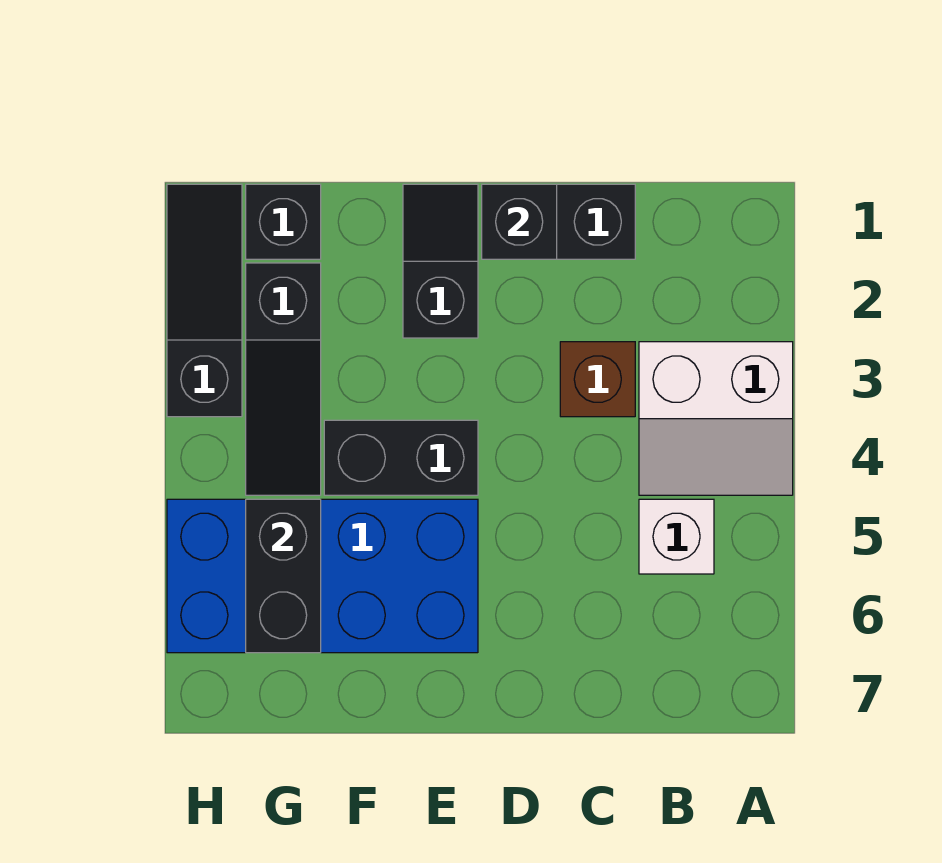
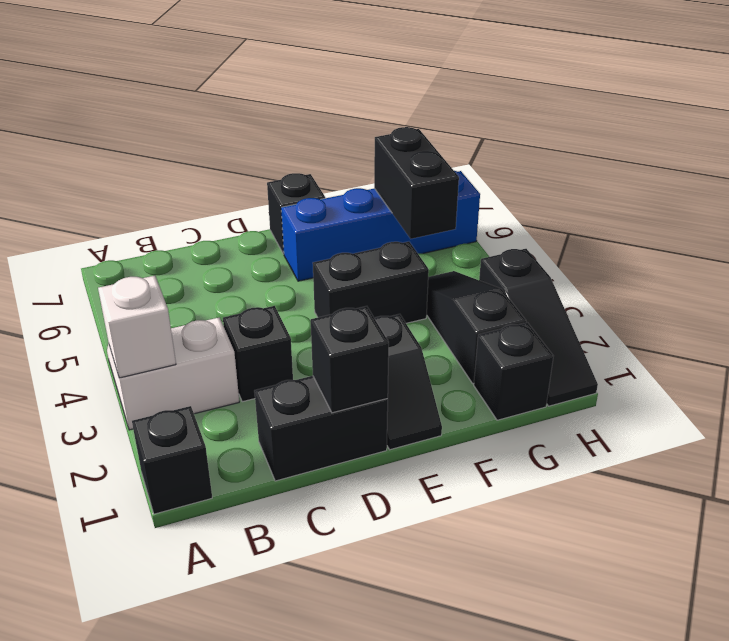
none -> black brick A1 level 1
white brick B5 level 1 -> white brick A3 level 2
brown brick C3 level 1 -> black brick C3 level 1
blue brick E5:H6 level 1 -> blue brick E6:H6 level 1
none -> black brick E7 level 1

